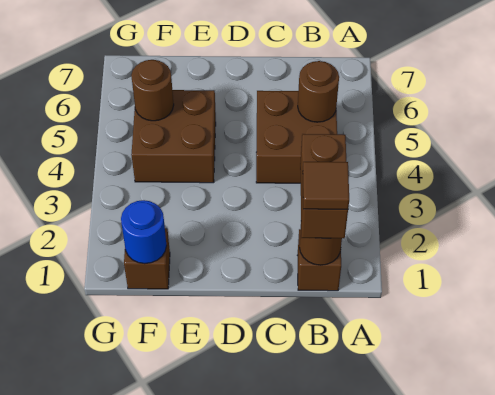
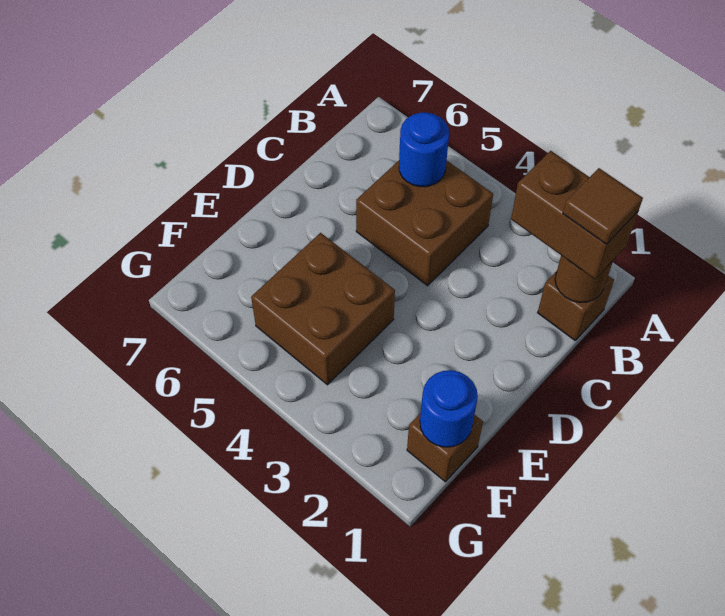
brown round brick B5 level 2 -> blue round brick B5 level 2
brown round brick F5 level 2 -> none

